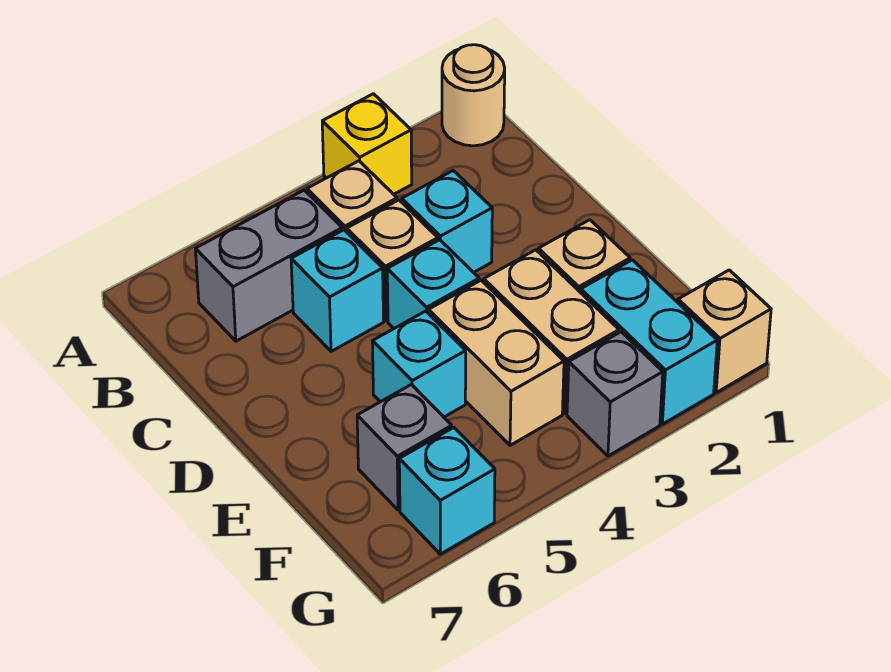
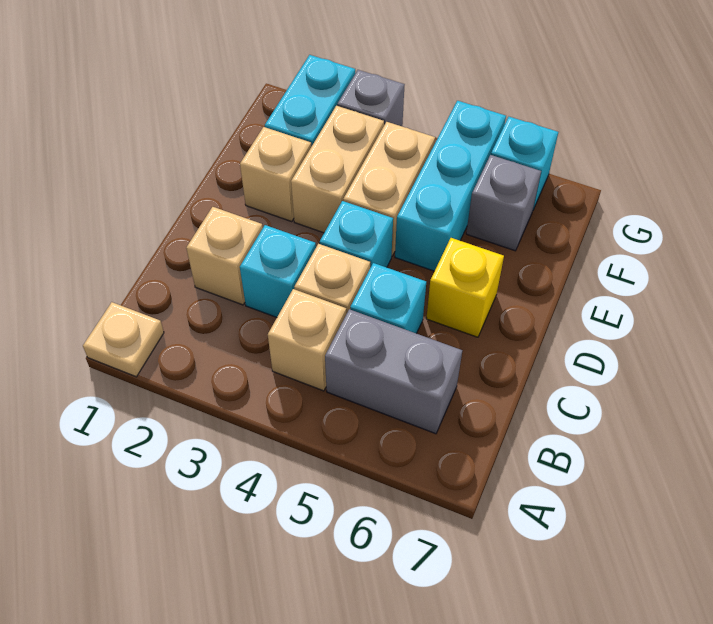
tan round brick A1 level 1 -> tan plate A1 level 1
yellow brick A3 level 1 -> yellow brick D6 level 1
cyan brick E5 level 1 -> cyan brick E5:G5 level 1
tan brick G1 level 1 -> tan brick C2 level 1

